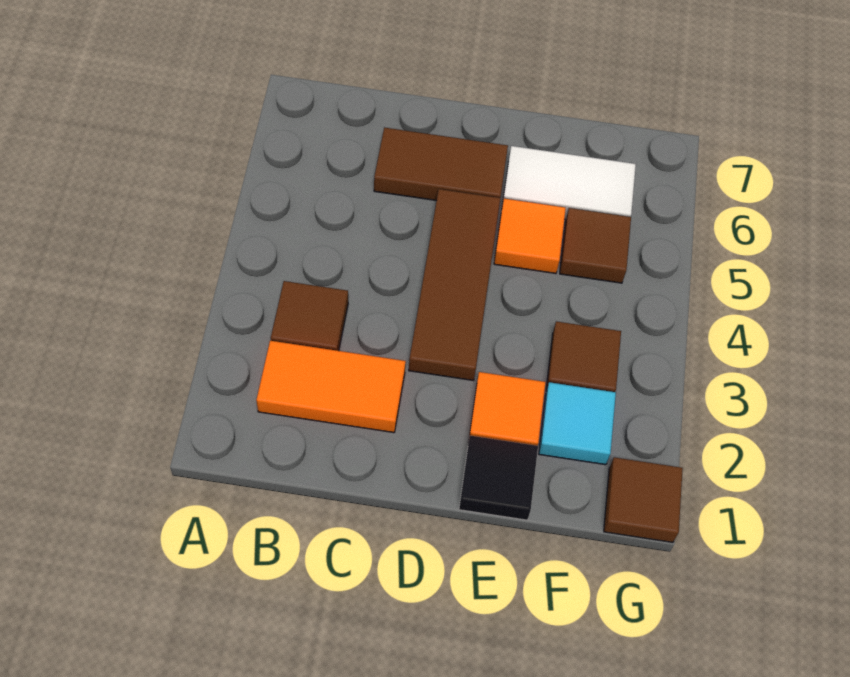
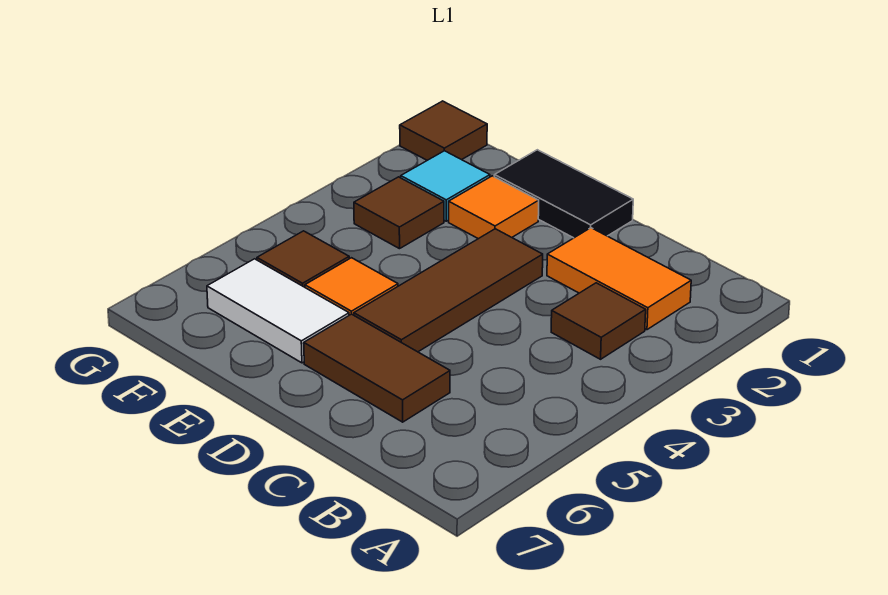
black tile E1 level 1 -> black tile D1:E1 level 1

